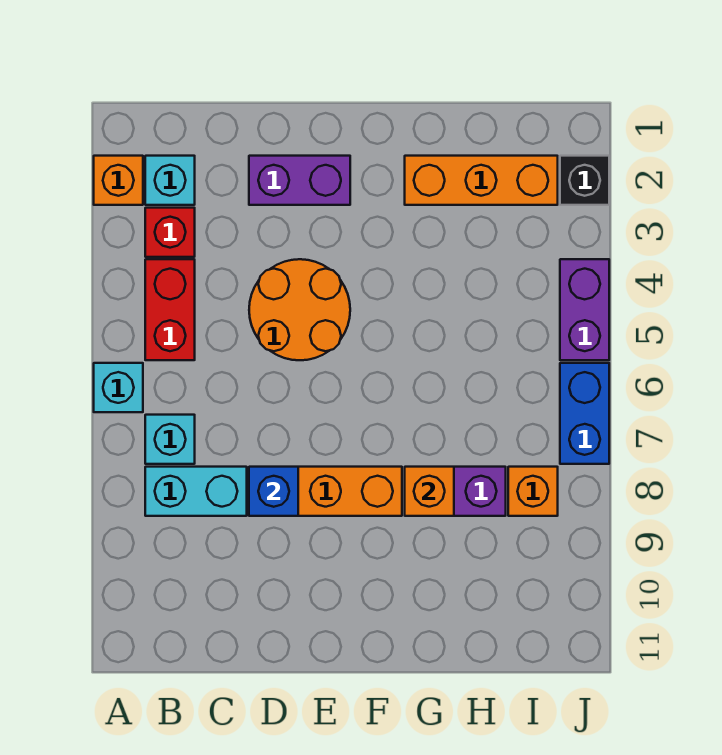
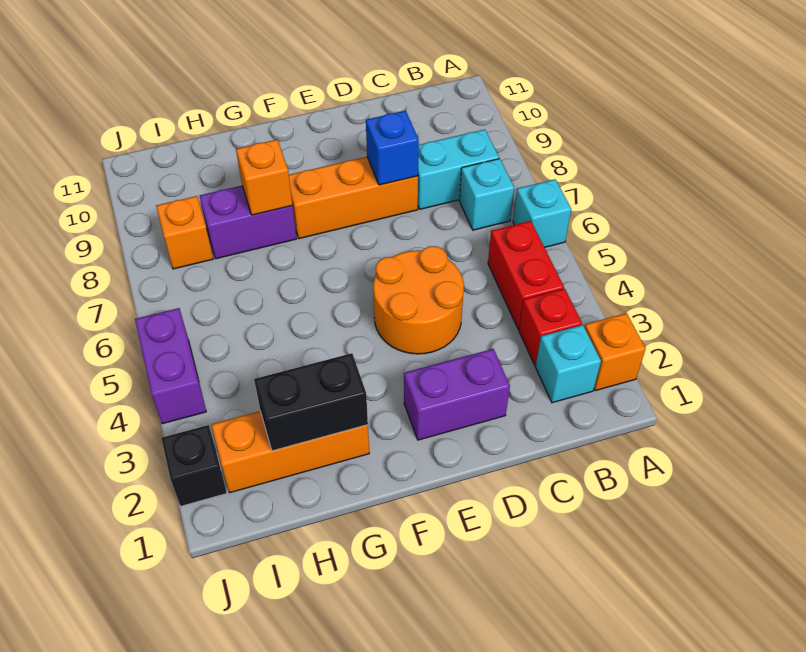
none -> black brick G2:H2 level 2
blue brick J6:J7 level 1 -> none

